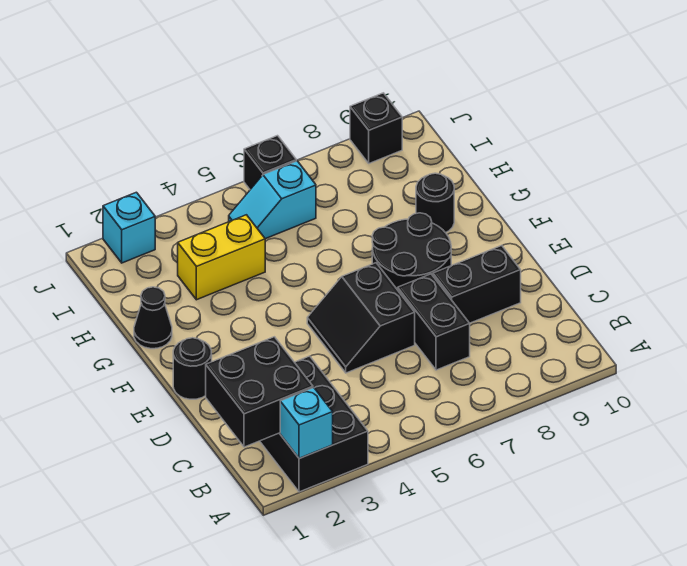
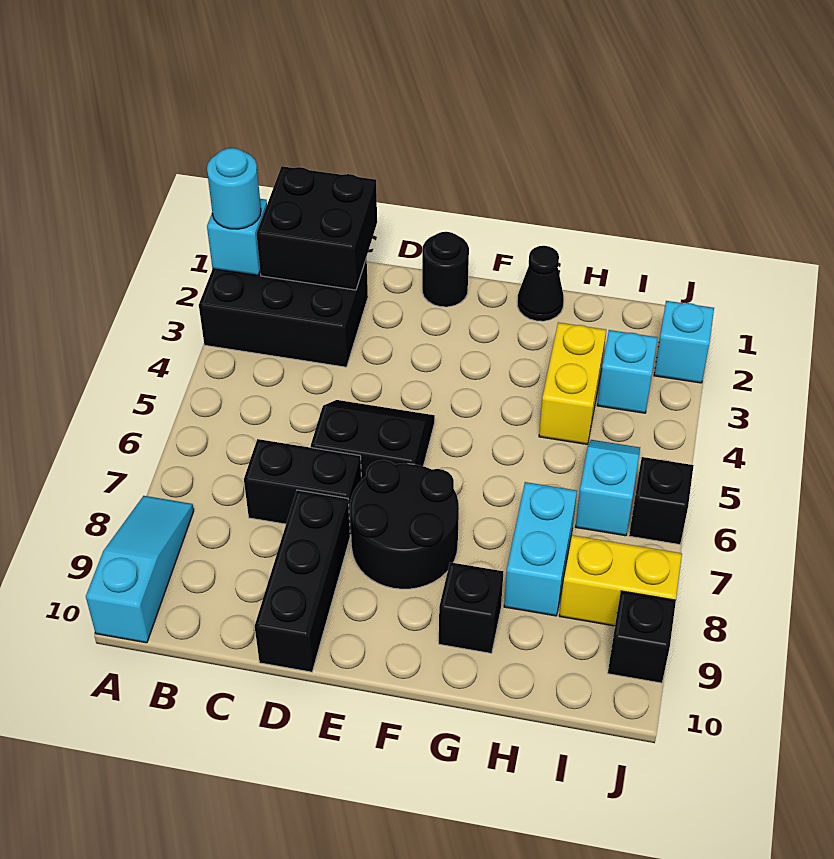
none -> cyan round brick A2 level 3
none -> cyan slope A8:A10 level 1 top 10
black brick D8:D9 level 1 -> black brick D8:D10 level 1
black round brick G9 level 1 -> black brick G9 level 1
none -> cyan brick H7:H8 level 1
none -> cyan brick I3 level 1
none -> yellow brick I8:J8 level 1

